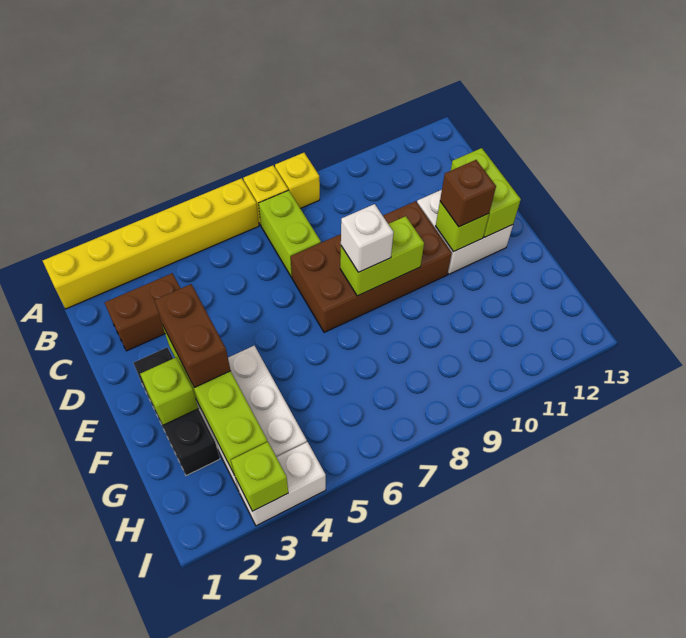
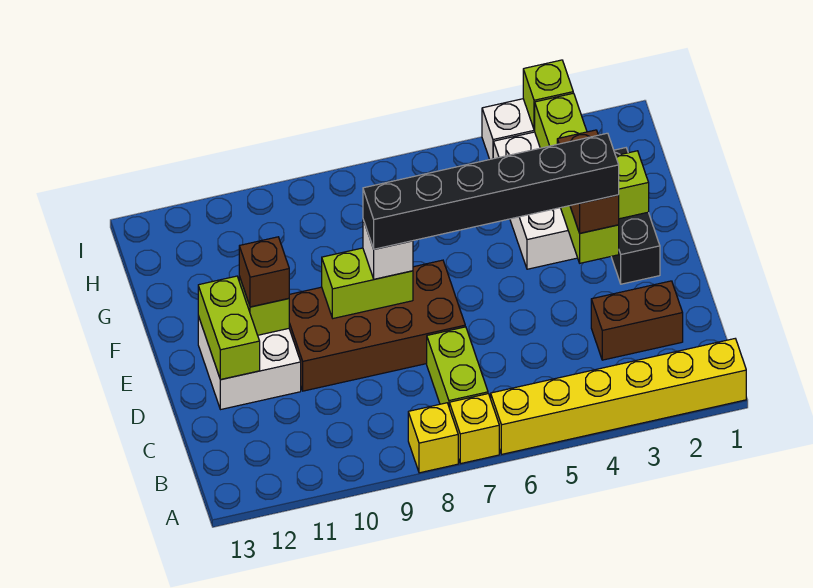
none -> black brick E3:E8 level 4

